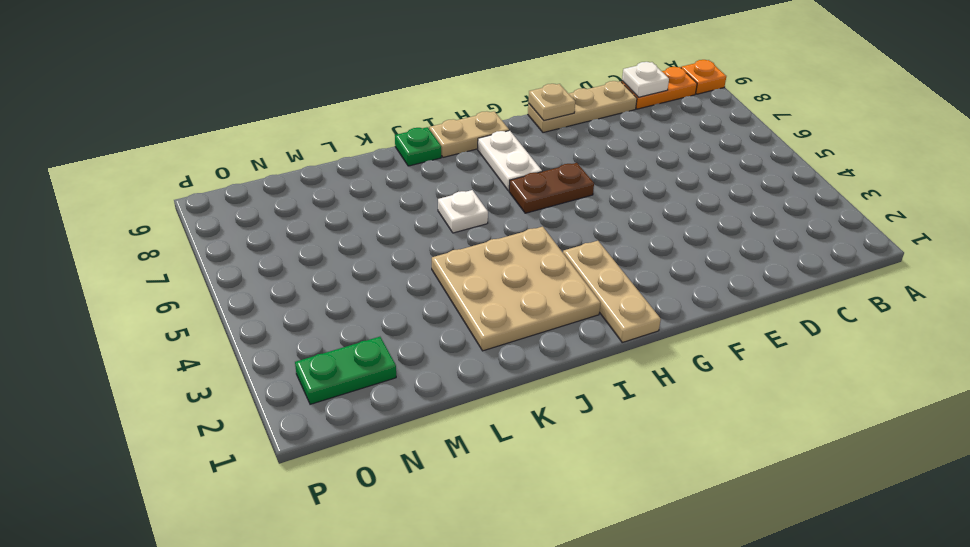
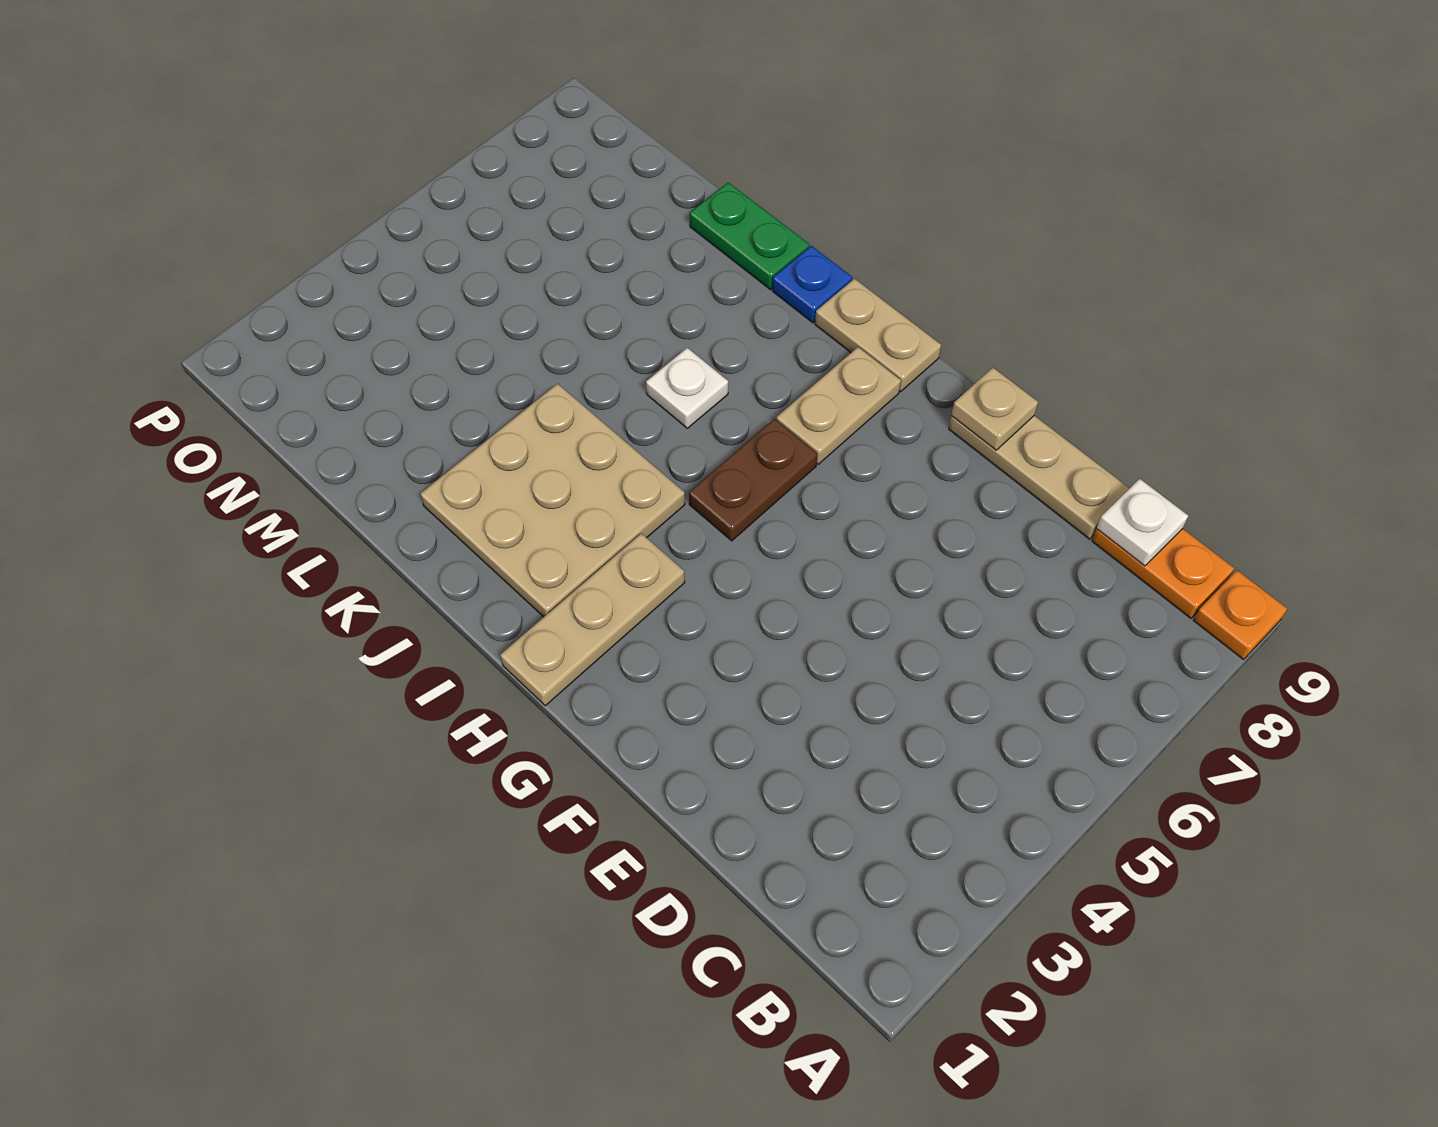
brown plate G6:H6 level 1 -> brown plate H5:H6 level 1
white plate H7:H8 level 1 -> tan plate H7:H8 level 1
green plate J9 level 1 -> blue plate J9 level 1
green plate N2:O2 level 1 -> green plate K9:L9 level 1

